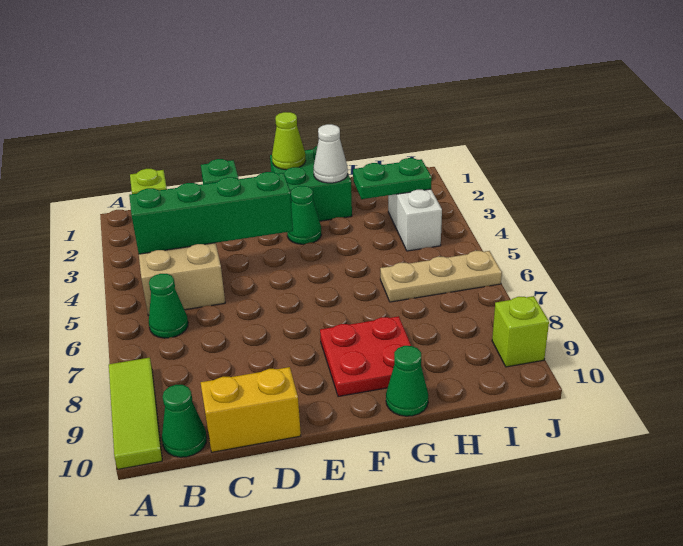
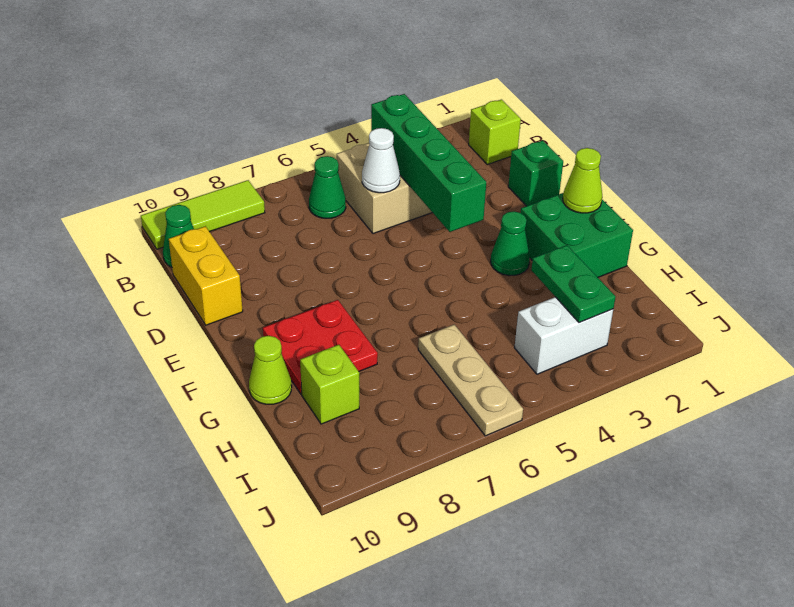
white cone G2 level 2 -> white cone C5 level 2
green cone G10 level 1 -> lime cone G10 level 1
lime brick J9 level 1 -> lime brick H9 level 1

